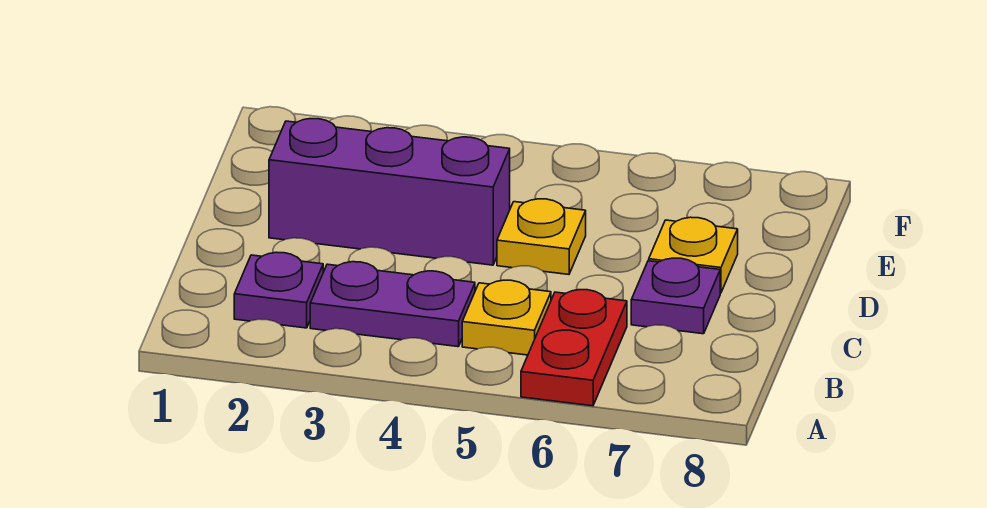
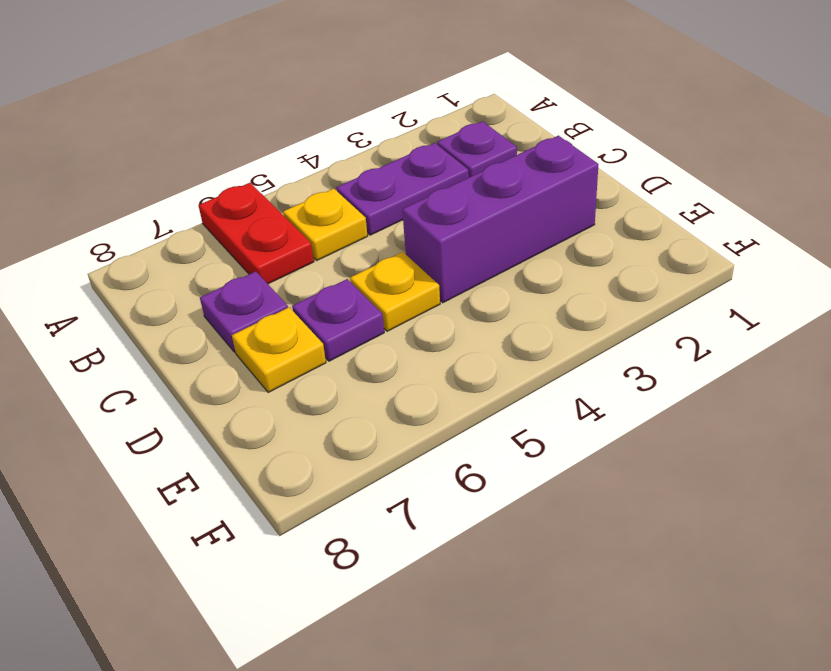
none -> purple plate D6 level 1

